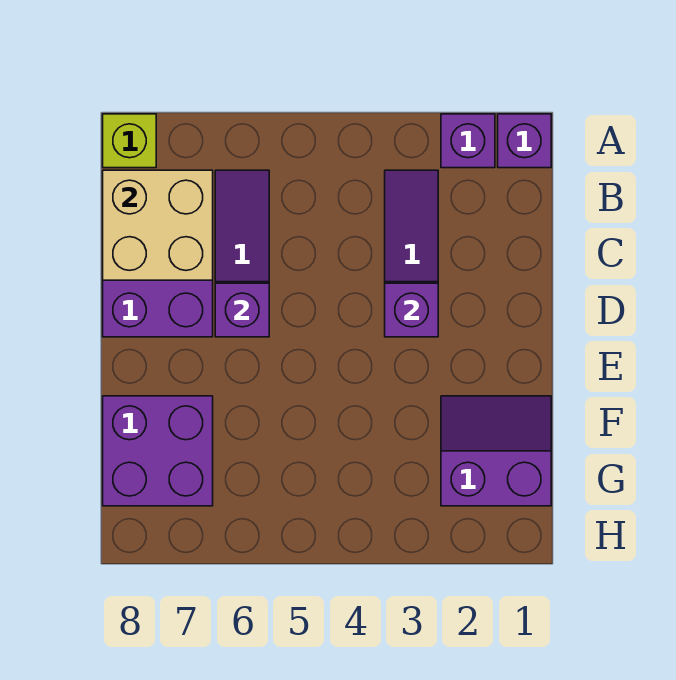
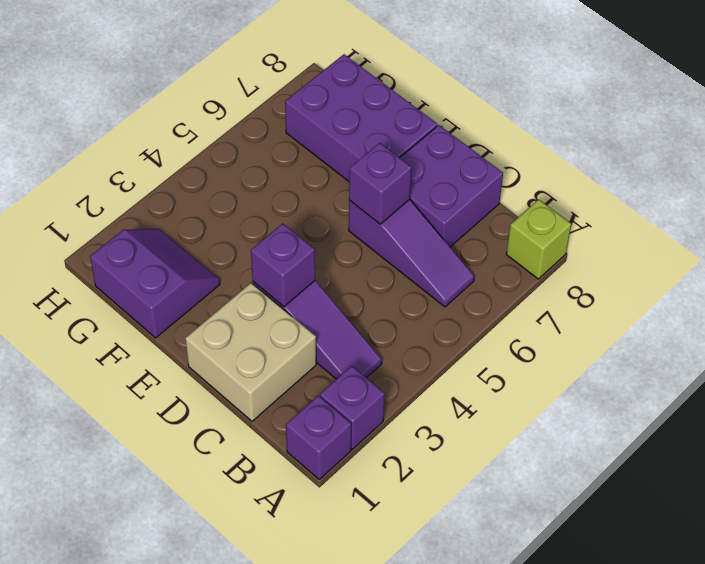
tan brick B7:C8 level 2 -> tan brick C1:D2 level 1
purple slope F1:G2 level 1 top G -> purple slope F1:G2 level 1 top 1
purple brick F7:G8 level 1 -> purple brick E7:G8 level 1

